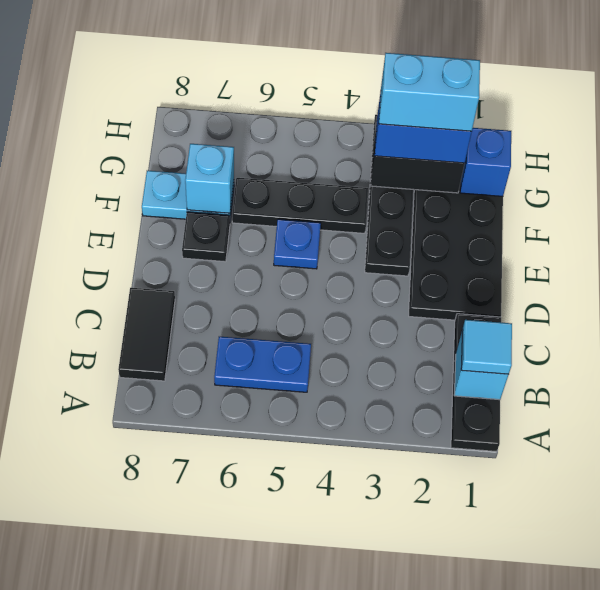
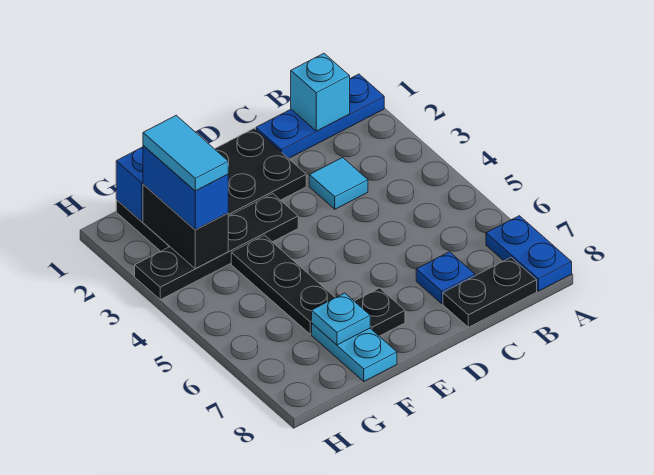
black plate A1:C1 level 1 -> blue plate A1:C1 level 1
cyan tile B1 level 3 -> cyan tile C3 level 1
blue plate B5:B6 level 1 -> blue plate A7:A8 level 1
black tile B8:C8 level 1 -> black plate B8:C8 level 1
blue plate E5 level 1 -> blue plate C7 level 1
cyan brick F7 level 2 -> cyan plate F7 level 2
cyan brick G2:G3 level 4 -> cyan tile G2:G3 level 4

